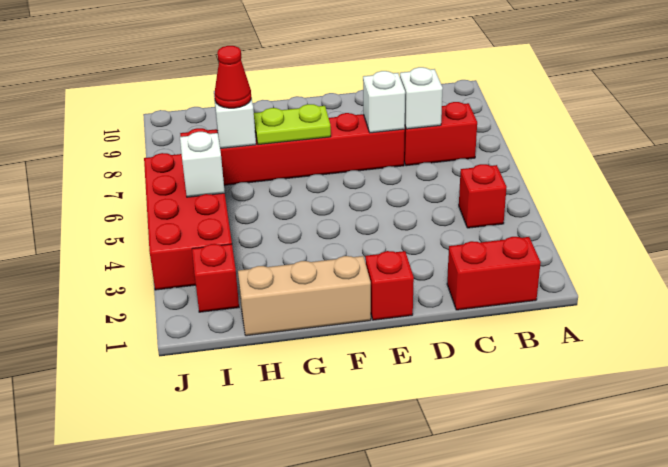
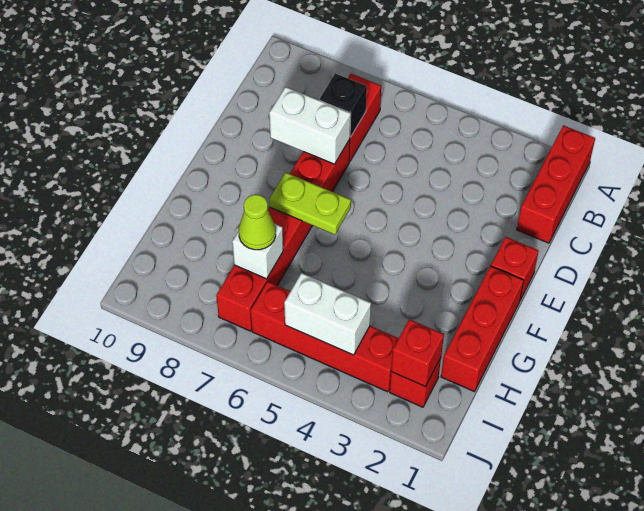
red brick B1:C1 level 1 -> red brick A1:C1 level 1
red brick B4 level 1 -> red brick I2 level 2
white brick C7 level 2 -> black brick C7 level 2
white brick D7 level 2 -> white brick D7:D8 level 2
tan brick F1:H1 level 1 -> red brick F1:H1 level 1
lime plate F7:G7 level 2 -> lime plate F6:F7 level 2
red cone H7 level 3 -> lime cone H7 level 3
red brick I3:J6 level 1 -> red brick I3:I6 level 1
white brick I5 level 2 -> white brick I4:I5 level 2

